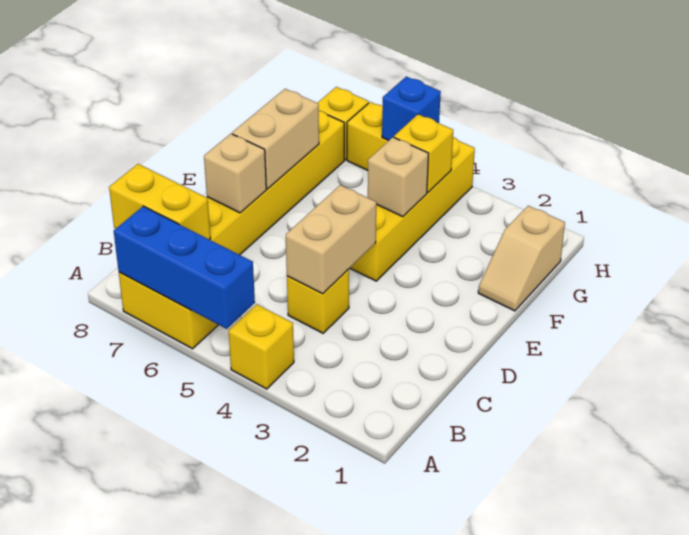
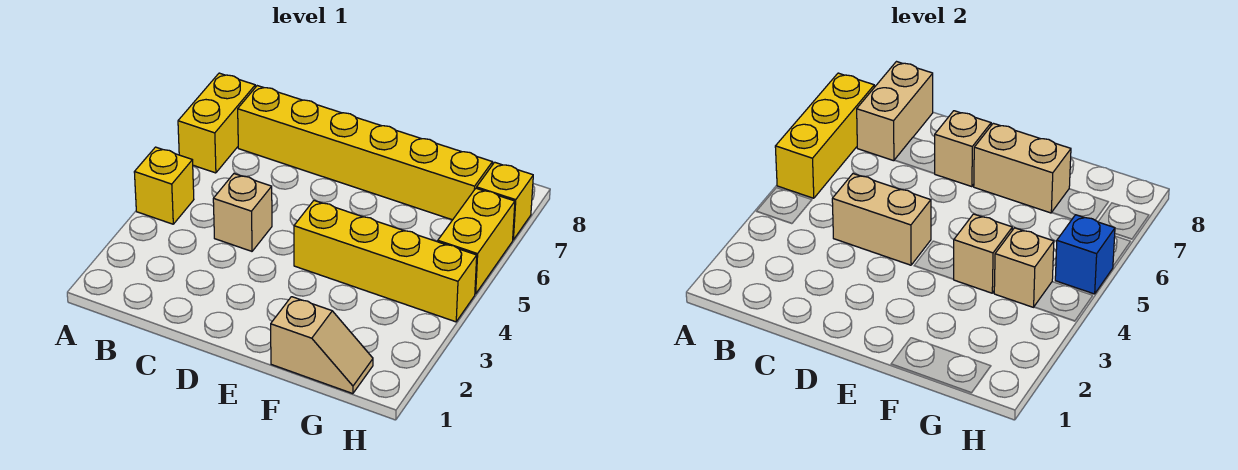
blue brick A5:A7 level 2 -> yellow brick A5:A7 level 2
yellow brick B7:B8 level 2 -> tan brick B7:B8 level 2
yellow brick C4 level 1 -> tan brick C4 level 1
tan slope F1:G1 level 1 top G -> tan slope F1:G1 level 1 top F
yellow brick G4 level 2 -> tan brick G4 level 2

